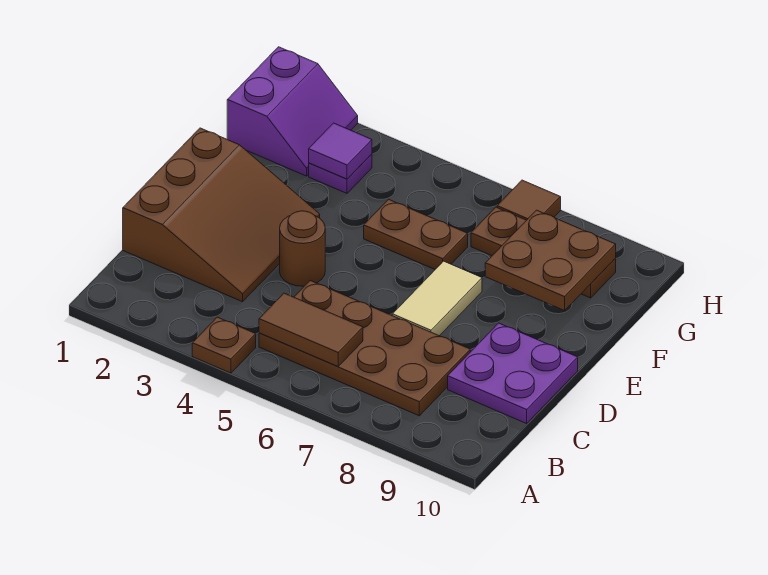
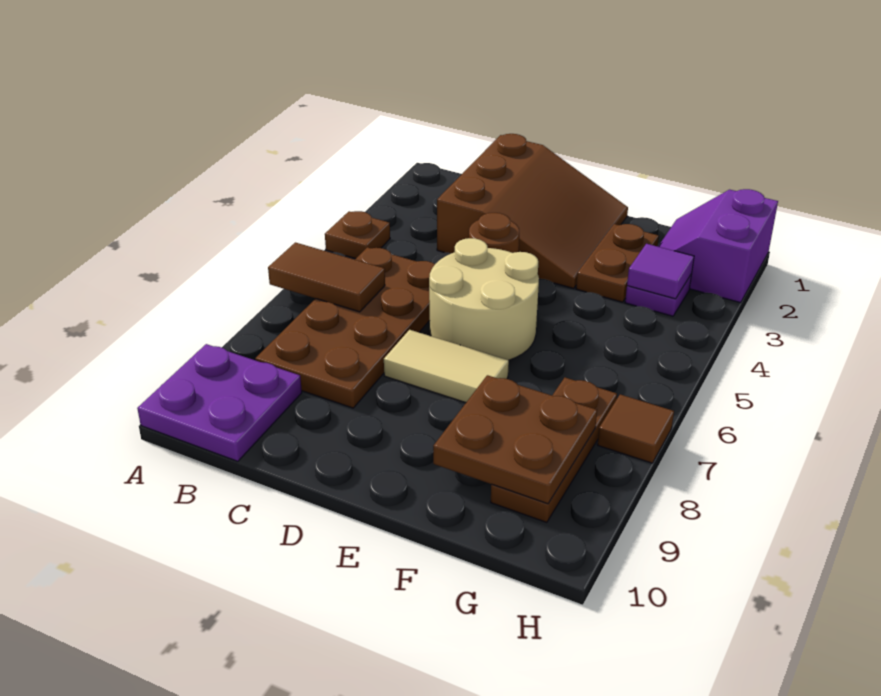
brown tile B5:B6 level 2 -> brown tile A6:B6 level 2
brown slope C1:E3 level 1 top 1 -> brown slope C1:E3 level 1 top C
purple plate C9:D10 level 1 -> purple plate A9:B10 level 1
none -> tan round brick D5:E6 level 1
brown plate F5:F6 level 1 -> brown plate F2:F3 level 1
purple slope G1:H2 level 1 top 1 -> purple slope G1:H2 level 1 top H

